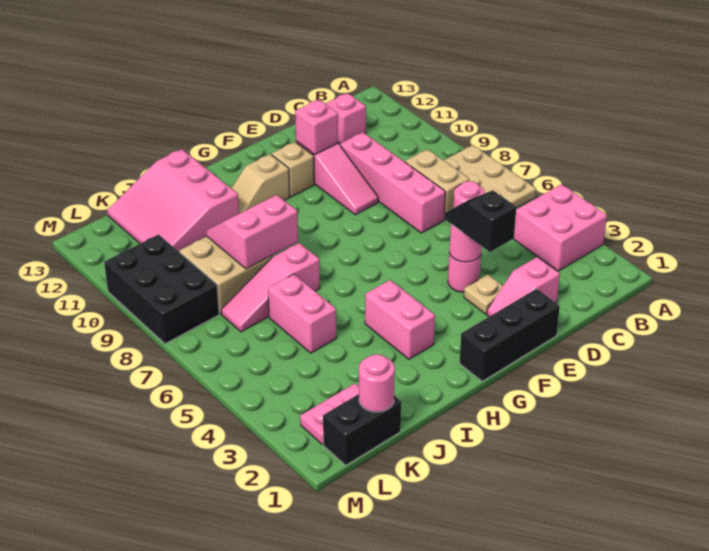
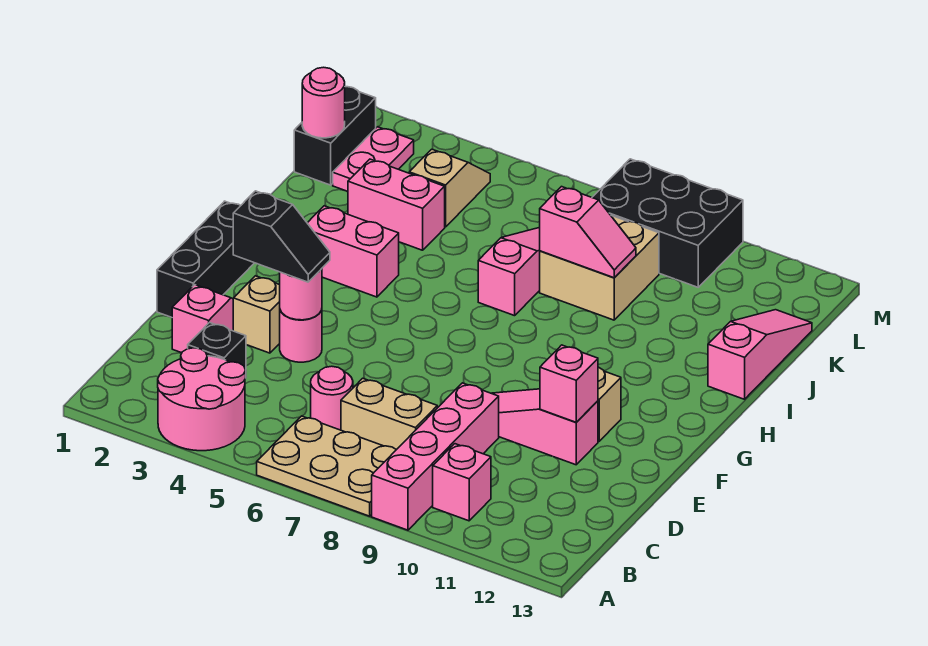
pink brick A3:B4 level 1 -> pink round brick A3:B4 level 1
none -> black brick C3 level 1
pink brick C12 level 1 -> pink brick B10 level 1
pink brick D7:D10 level 1 -> pink brick A9:D9 level 1
tan plate E3 level 1 -> tan brick E3 level 1
tan slope G11:H11 level 1 top G -> tan slope K4:L4 level 1 top K
pink slope I8:J9 level 2 top 8 -> pink slope J8:J9 level 2 top 8
pink slope I11:K13 level 1 top I -> pink slope I13:K13 level 1 top I
pink brick J5:J6 level 1 -> pink brick J3:J4 level 1

